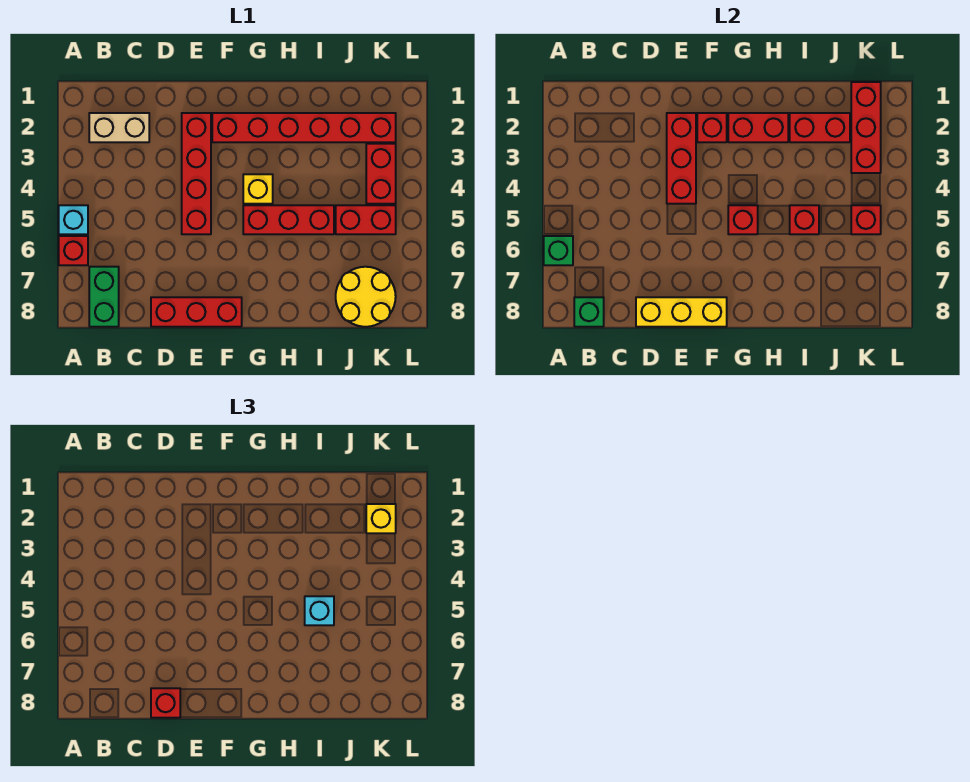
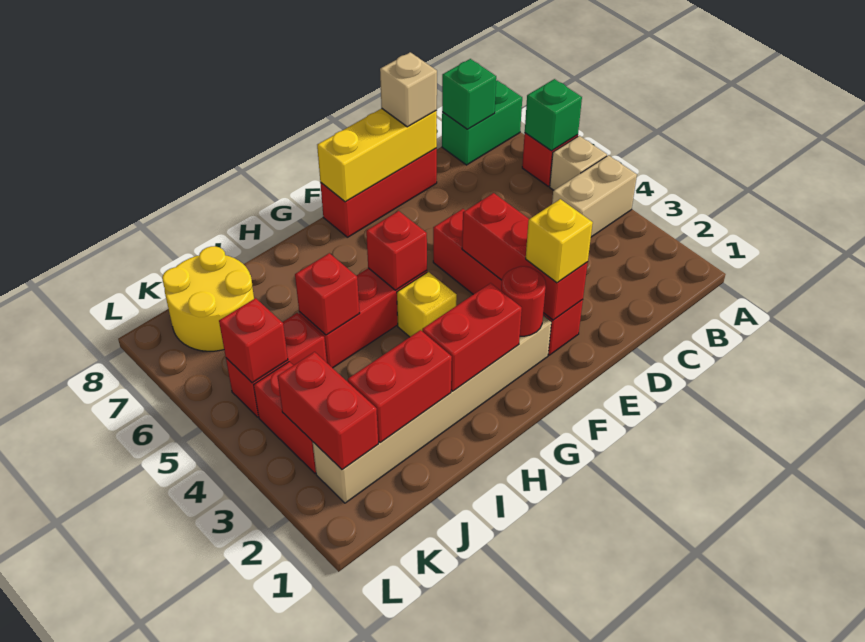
cyan brick A5 level 1 -> tan brick A5 level 1
tan brick B2:C2 level 1 -> tan brick A4:B4 level 1
green brick B7:B8 level 1 -> green brick A8:B8 level 1
red brick D8 level 3 -> tan brick D8 level 3
red brick F2:K2 level 1 -> tan brick F2:K2 level 1
red brick F2 level 2 -> red round brick F2 level 2
cyan brick I5 level 3 -> none
red brick K1:K3 level 2 -> red brick K2:K3 level 2
yellow brick K2 level 3 -> yellow brick E2 level 3

